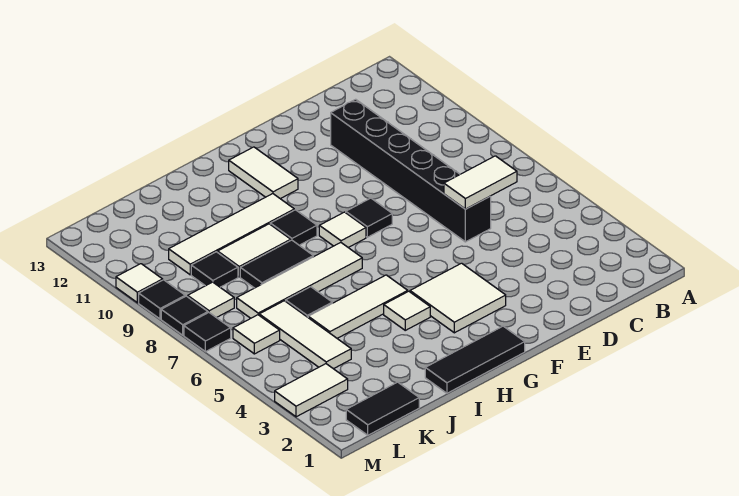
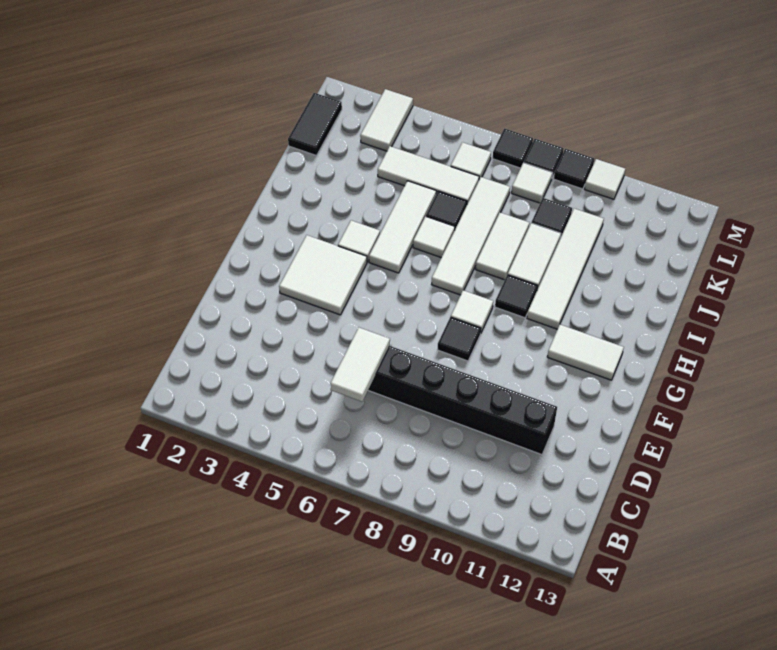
black tile G1:I1 level 1 -> none
none -> white tile I6 level 1
black tile I8:J8 level 1 -> white tile I8:J8 level 1

